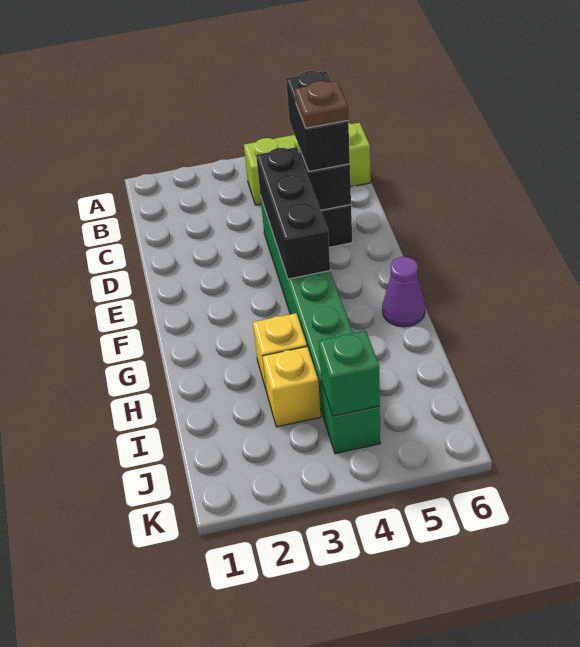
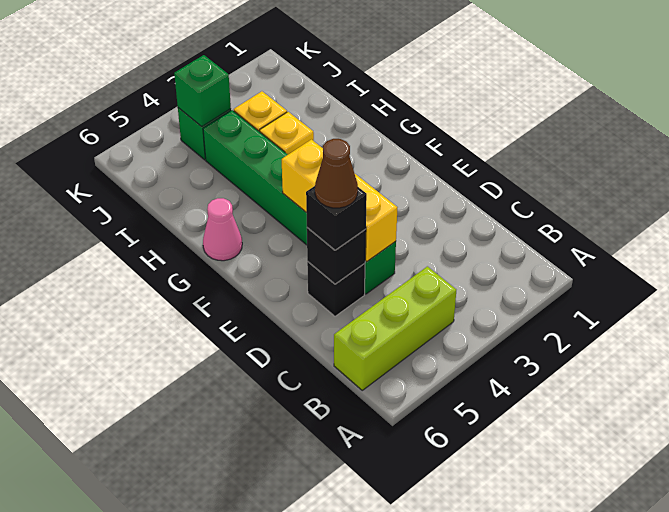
black brick C5:D5 level 3 -> black brick D5 level 3
black brick D4:F4 level 2 -> yellow brick D4:F4 level 2
brown plate D5 level 4 -> brown cone D5 level 4
purple cone G6 level 1 -> pink cone G6 level 1

